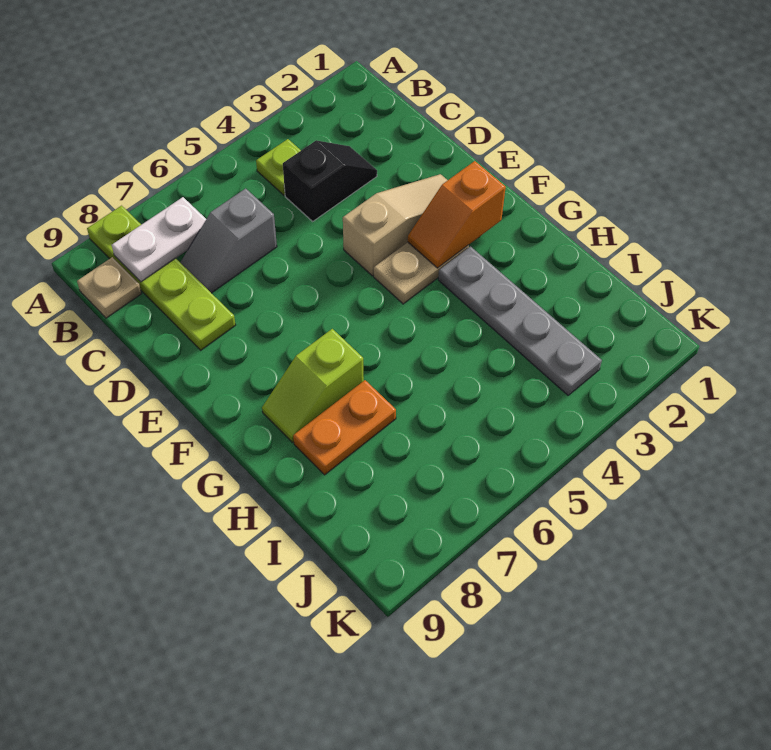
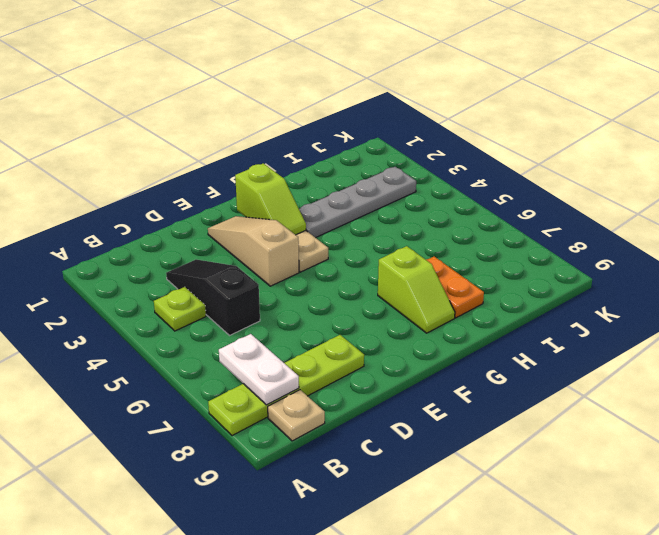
black slope C3:C4 level 1 top 4 -> black slope C3:C5 level 1 top 5
grey slope C6:C7 level 1 top 6 -> none
orange slope F2:F3 level 2 top 2 -> lime slope F2:F3 level 2 top 2

